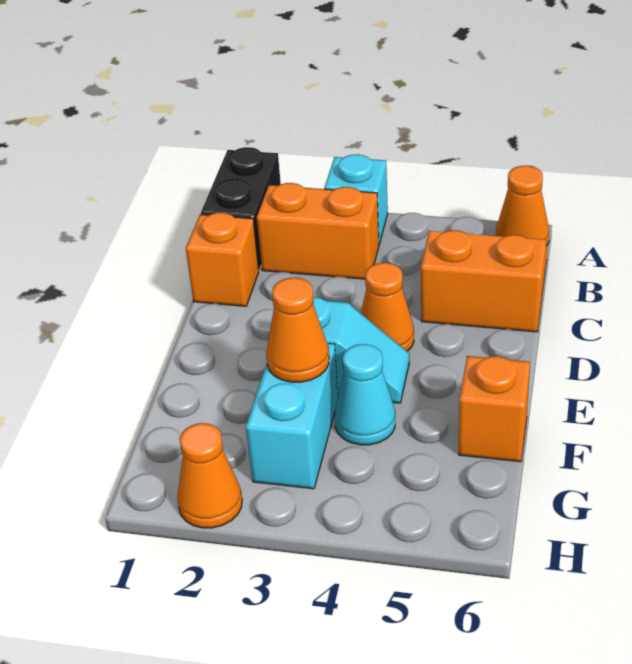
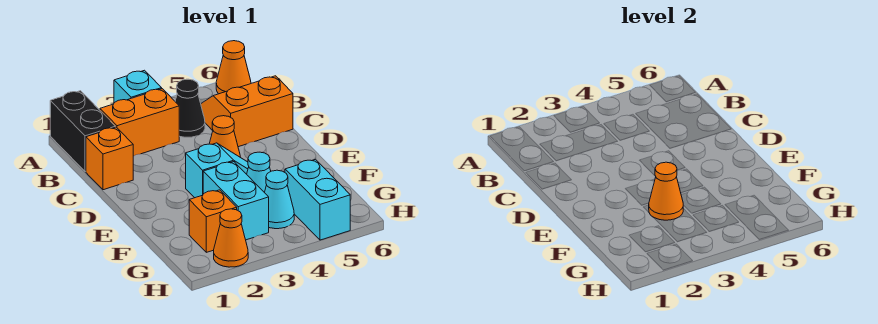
none -> black cone B4 level 1
orange brick F6 level 1 -> orange brick G2 level 1
none -> cyan cone G4 level 1
none -> cyan brick G5:H5 level 1

